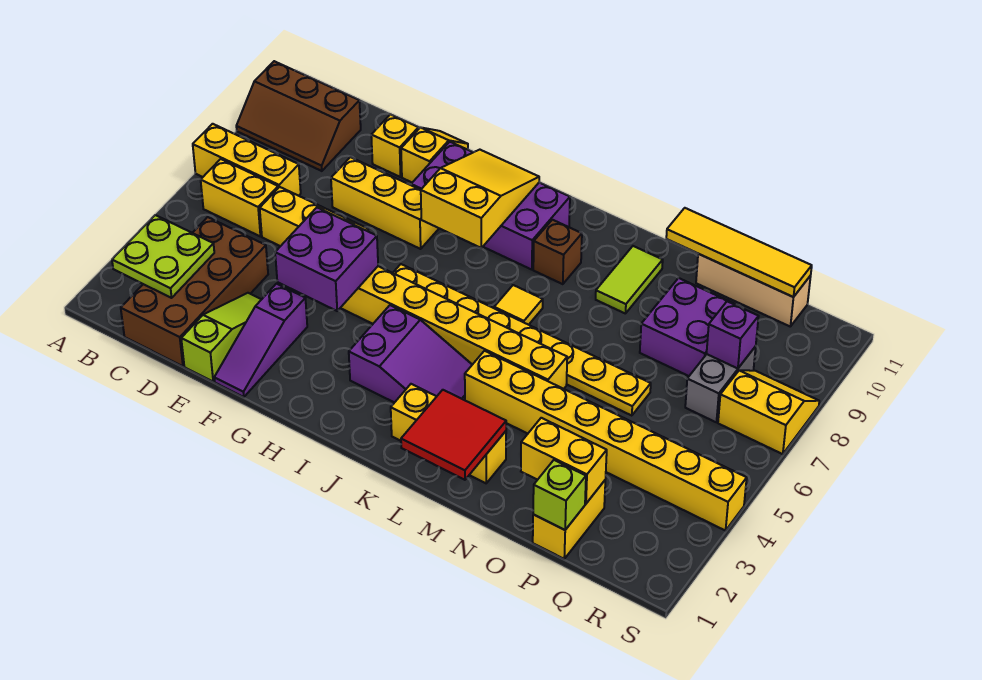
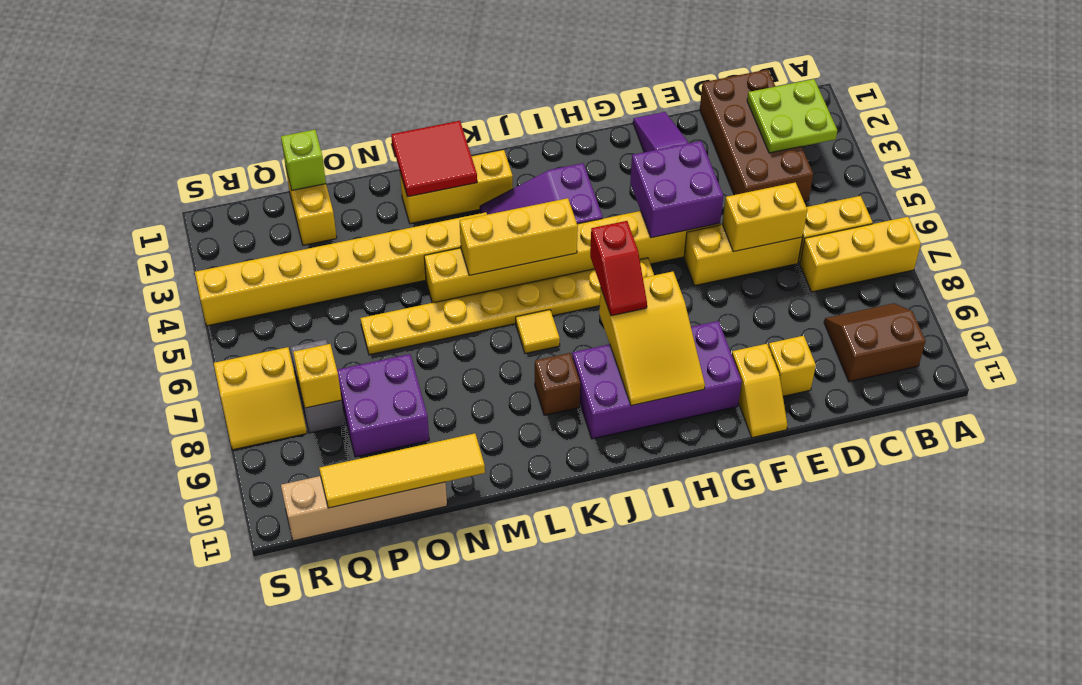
brown slope A9:C10 level 1 top 10 -> brown slope B9:C10 level 1 top 10
lime slope E1:E3 level 1 top 1 -> none
yellow brick E8:G8 level 1 -> yellow brick J5:L5 level 2
none -> red slope I7:I8 level 3 top 7
lime tile M9:M10 level 1 -> none
yellow brick O2:P2 level 2 -> yellow brick D6:E6 level 2
tan brick O11:Q11 level 1 -> tan brick O11:R11 level 1
purple brick Q8 level 2 -> yellow brick Q8 level 2

